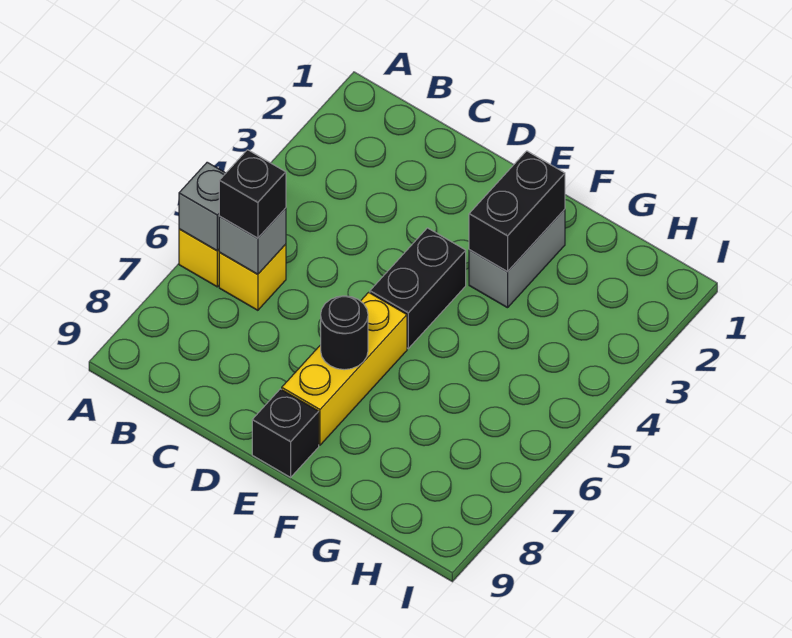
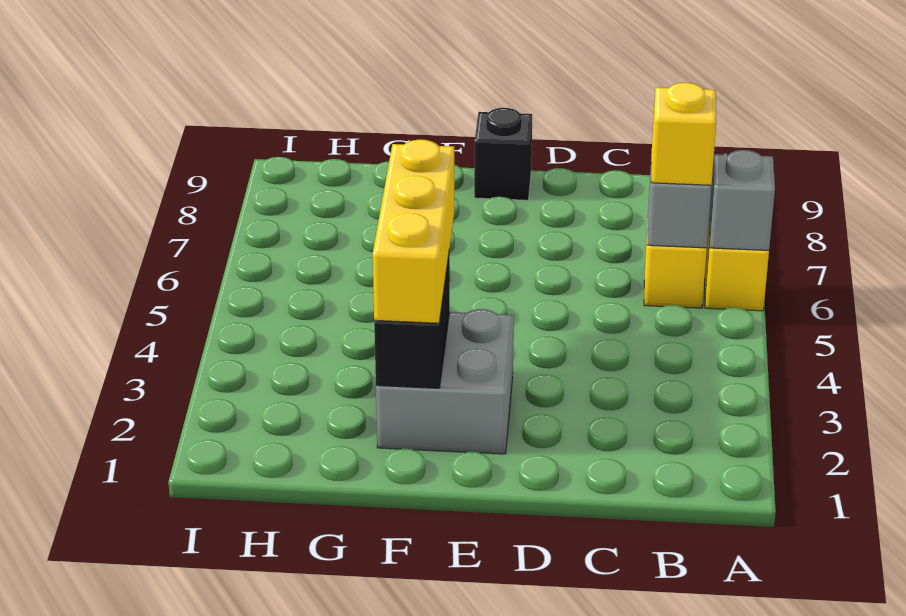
black brick B6 level 3 -> yellow brick B6 level 3
black brick E4:E5 level 1 -> none
yellow brick E6:E8 level 1 -> yellow brick F2:F4 level 3
black round brick E7 level 2 -> none
grey brick F2:F3 level 1 -> grey brick E2:F3 level 1

